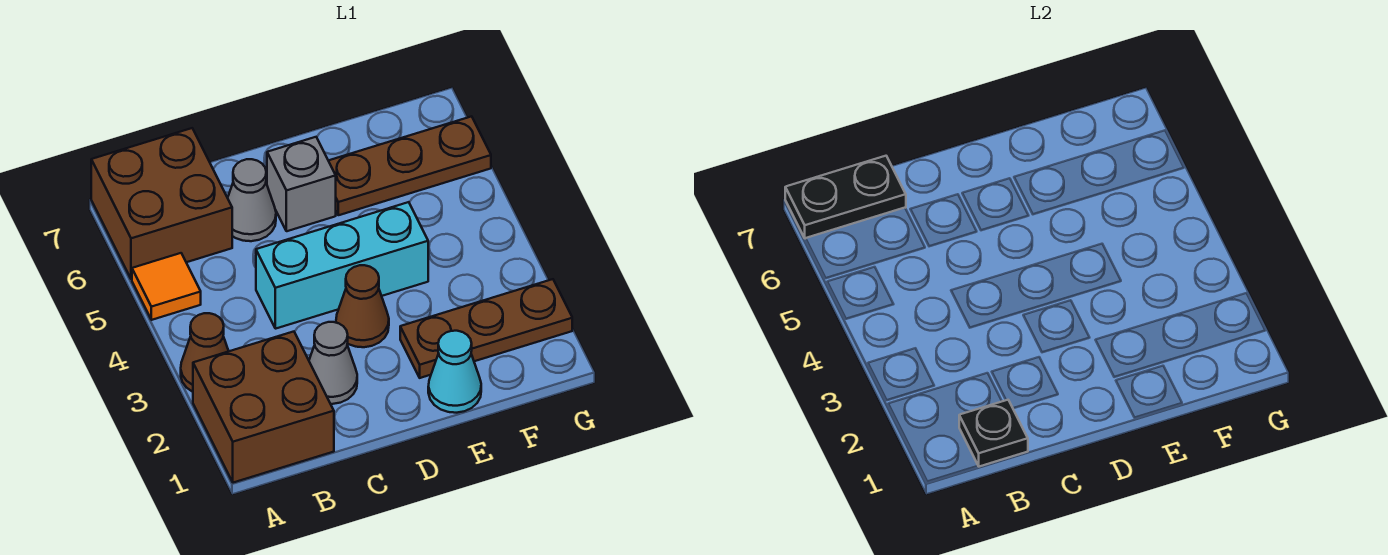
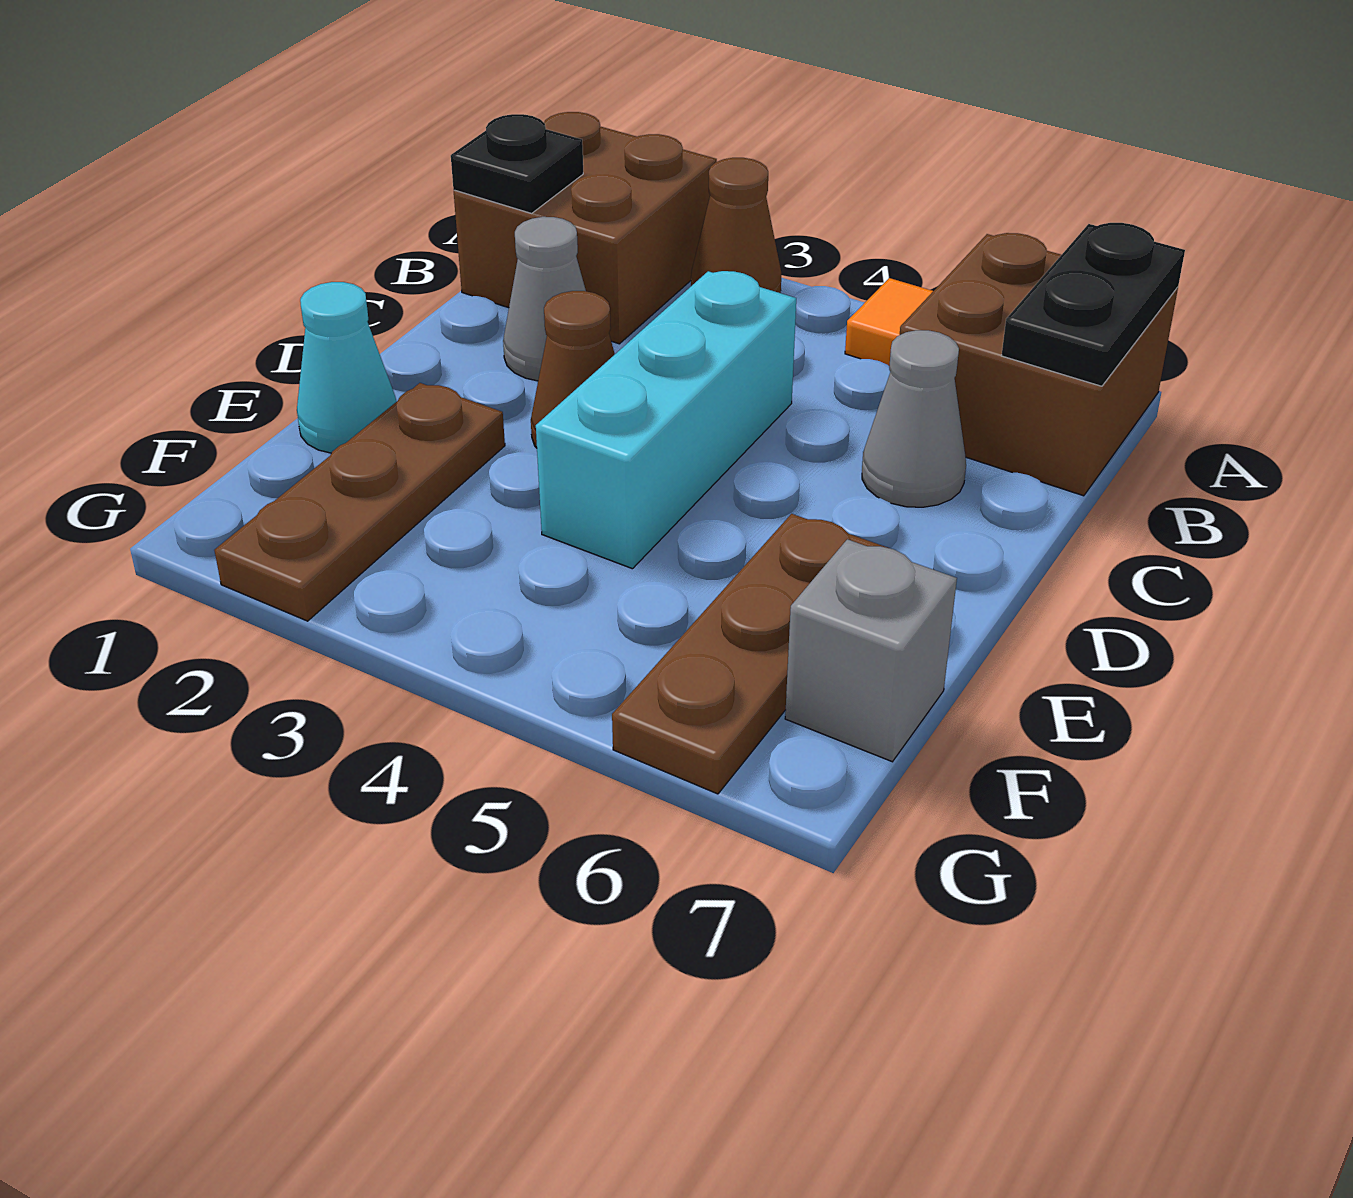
grey brick D6 level 1 -> grey brick F7 level 1

